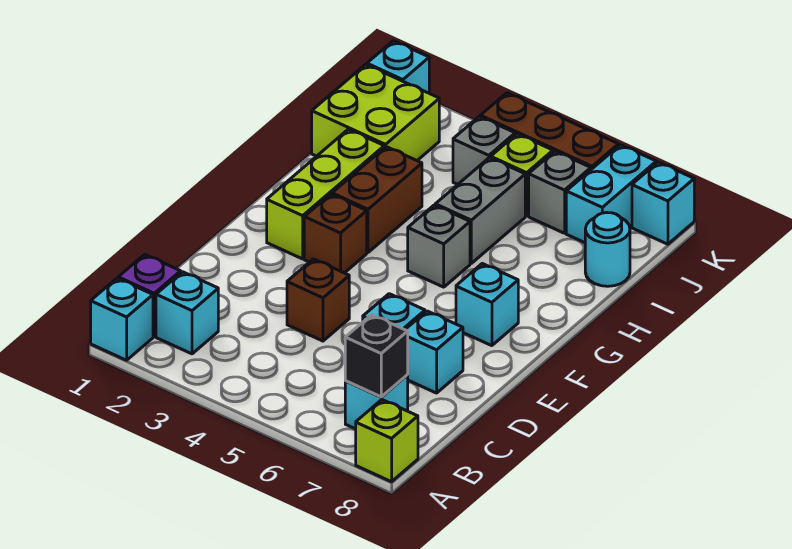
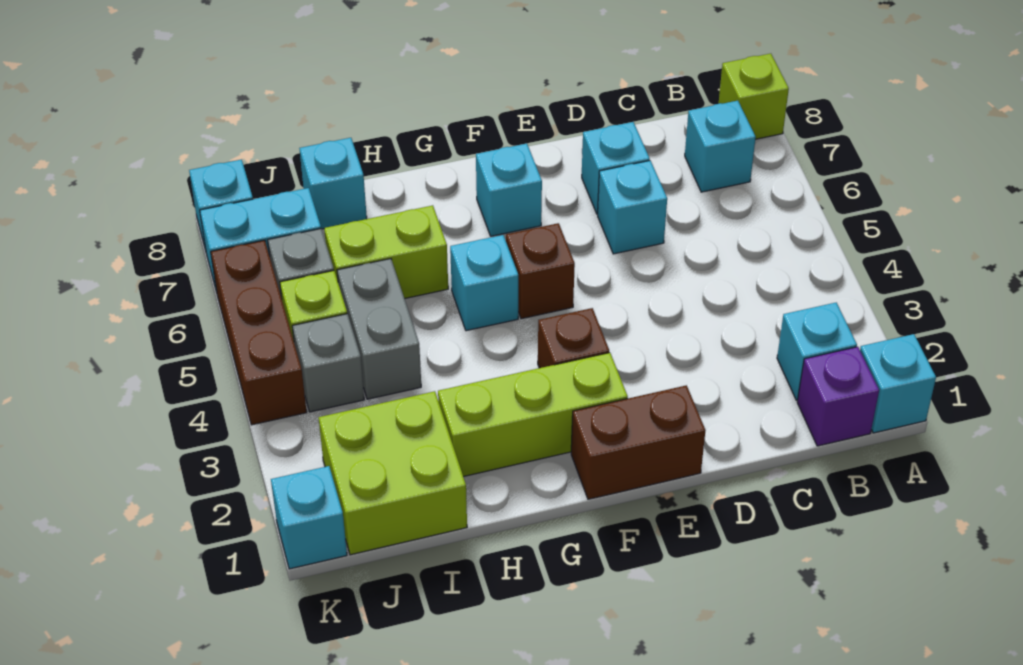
black brick B7 level 2 -> none
brown brick D4 level 1 -> brown brick F5 level 1
brown brick G3:H3 level 1 -> brown brick E1:F1 level 1
grey brick G5 level 1 -> cyan brick G5 level 1
grey brick H5:I5 level 1 -> grey brick I4:I5 level 1
none -> lime brick H6:I6 level 1
cyan round brick I8 level 1 -> cyan brick I8 level 1

